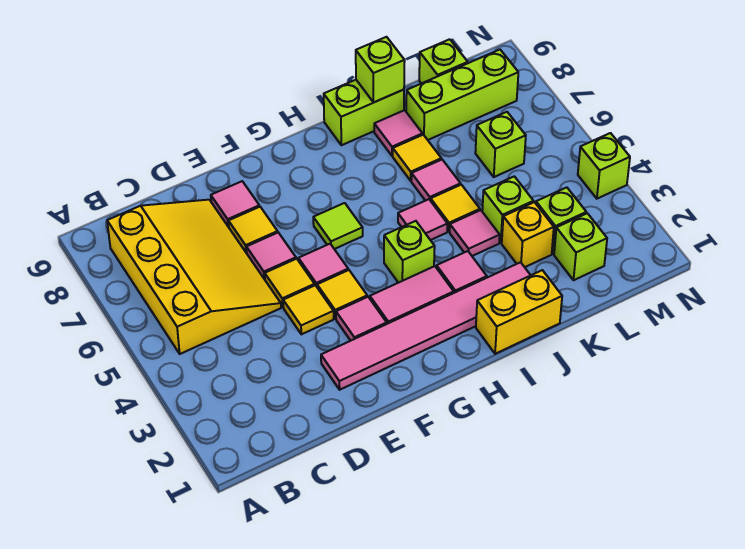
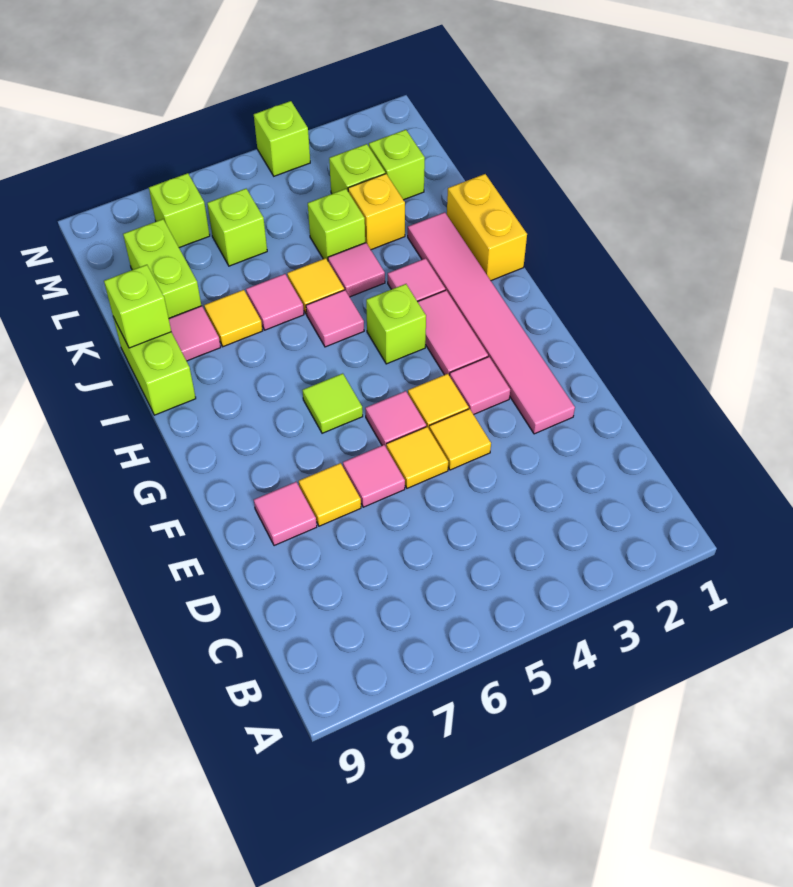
yellow slope B5:D8 level 1 top B -> none
lime brick K8:M8 level 1 -> lime brick K8:L8 level 1
lime brick L9 level 1 -> lime brick M7 level 1

